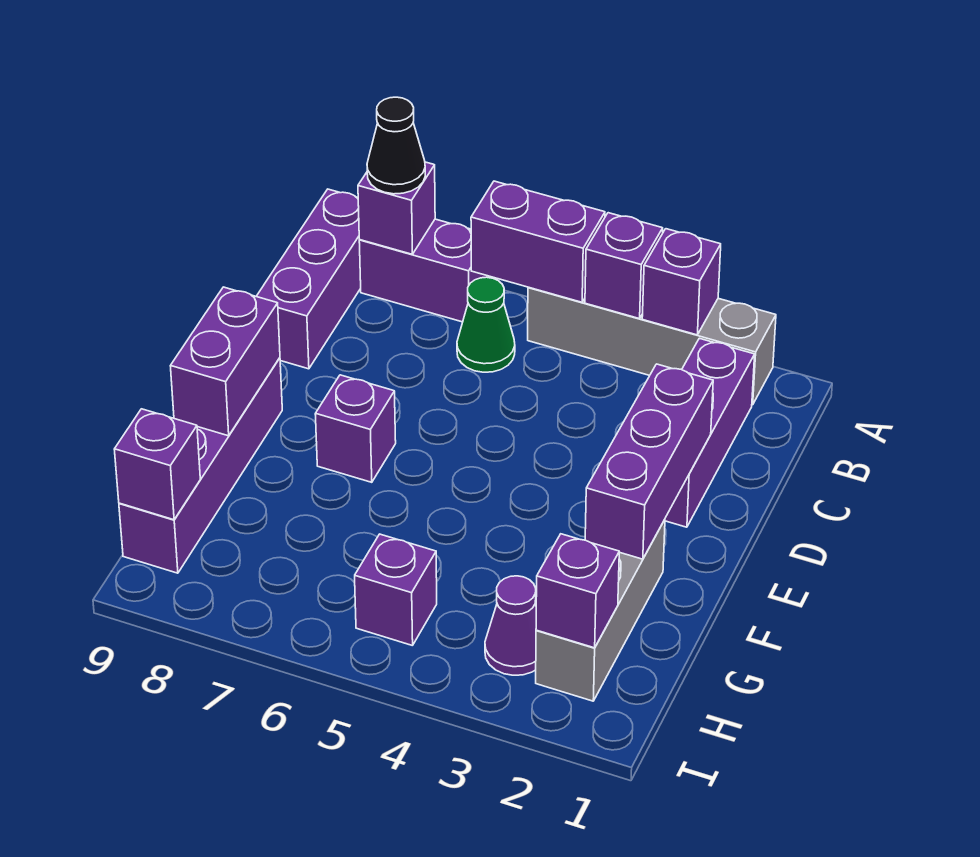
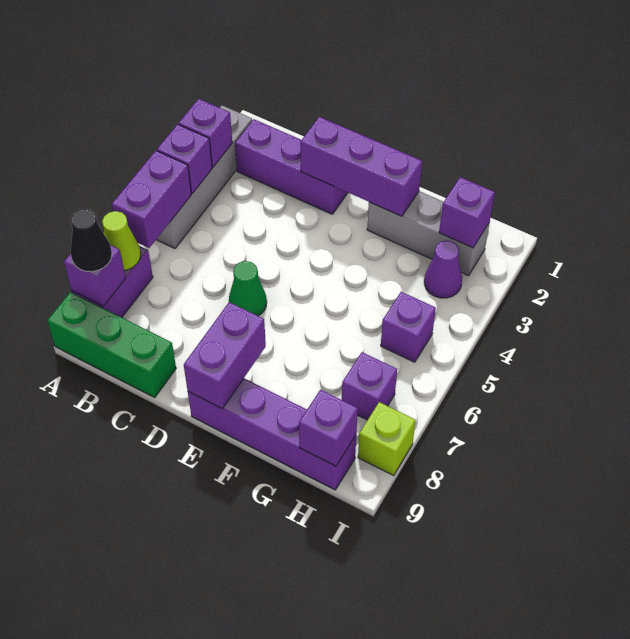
none -> lime cone A7 level 2
purple brick A9:C9 level 1 -> green brick A9:C9 level 1
green cone B6 level 1 -> green cone D6 level 1
purple brick E7 level 1 -> purple brick H7 level 1
purple brick E9:F9 level 2 -> purple brick E8:E9 level 2
none -> lime brick I8 level 1

